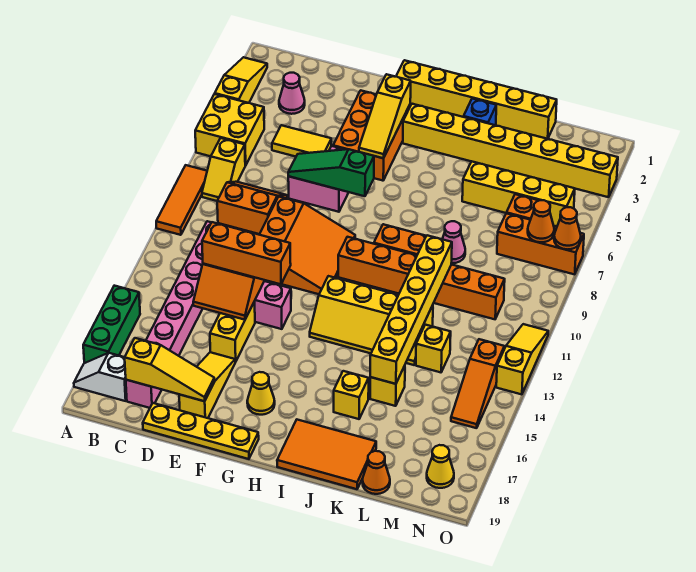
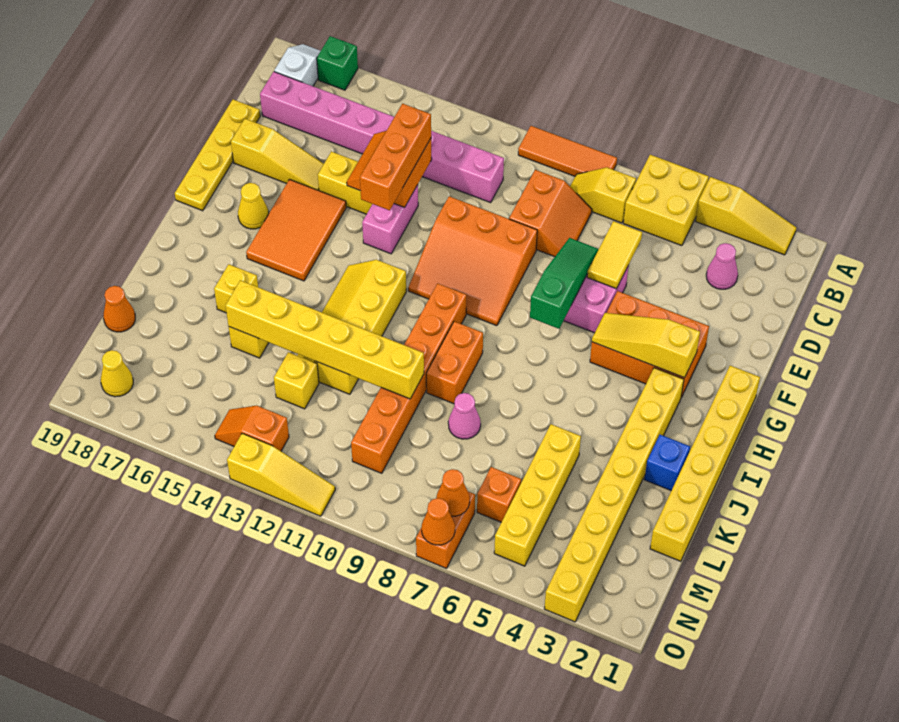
green brick A15:A17 level 1 -> green brick A17 level 1
yellow slope C18:E18 level 2 top C -> none
orange tile I18:K19 level 1 -> orange tile F15:H16 level 1
orange brick M7:O7 level 1 -> orange brick N7:O7 level 1
orange slope N13:N15 level 1 top 13 -> orange slope N13:N14 level 1 top 13

